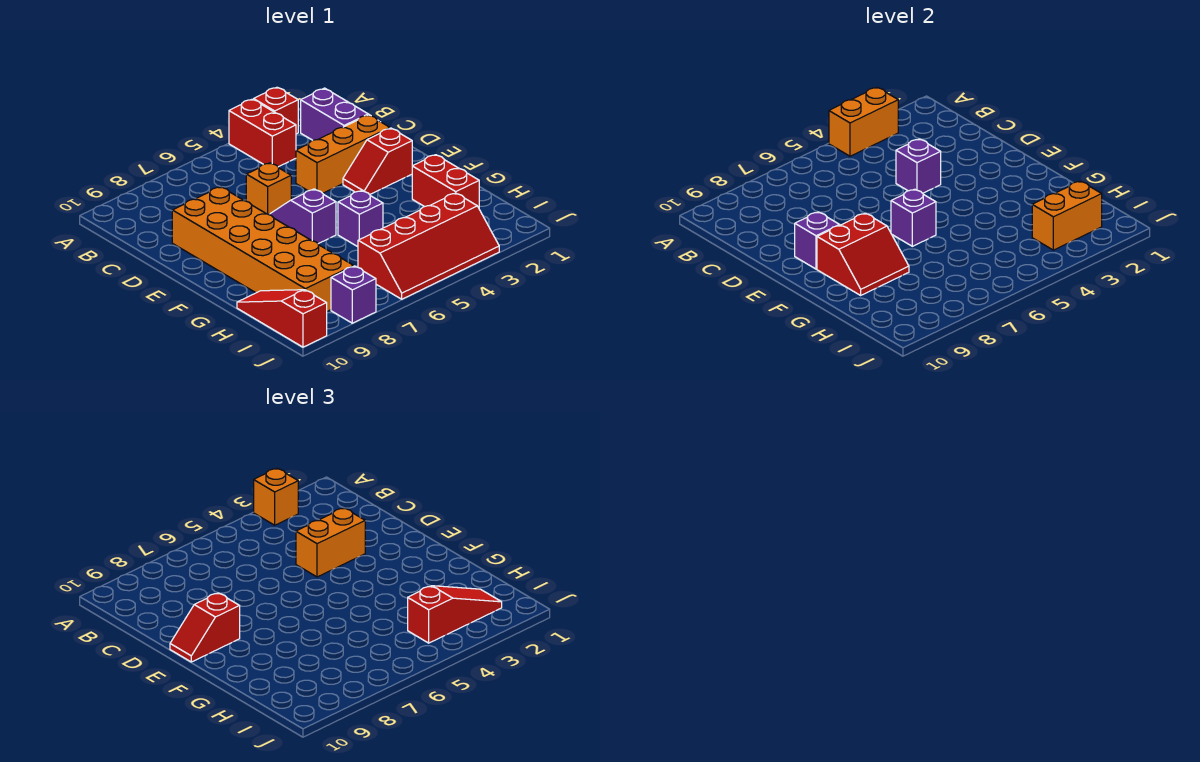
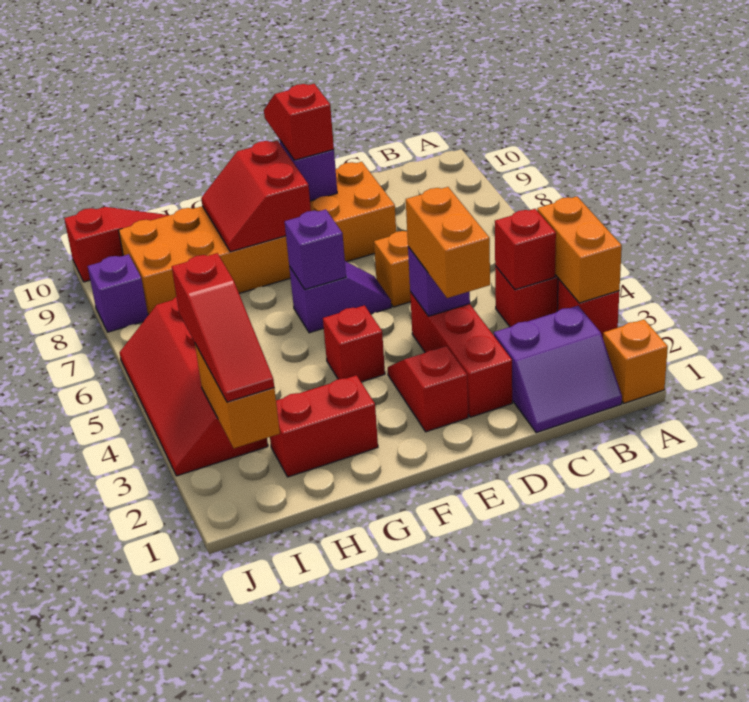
orange brick A3 level 3 -> orange brick A1 level 1
none -> red brick B4 level 2
orange brick D2:D4 level 1 -> red brick D2:D4 level 1
none -> red brick F4 level 1
purple brick G5 level 1 -> none

